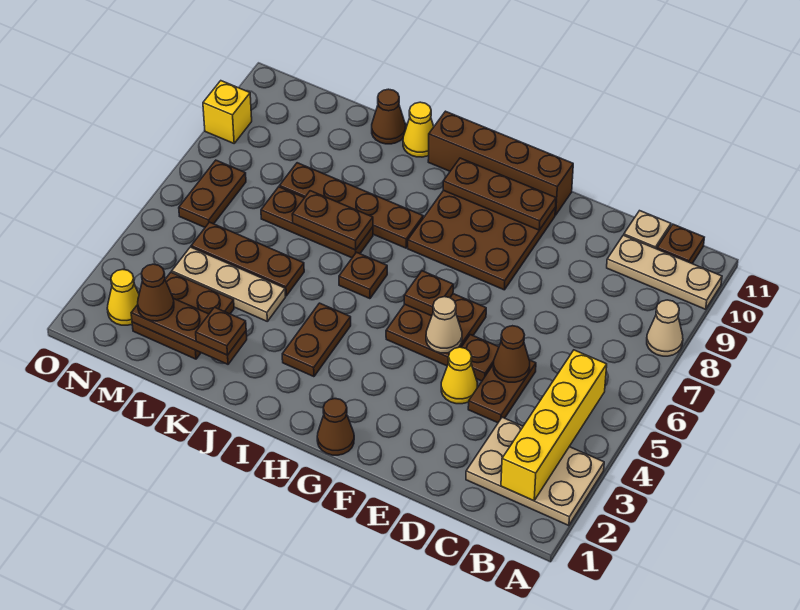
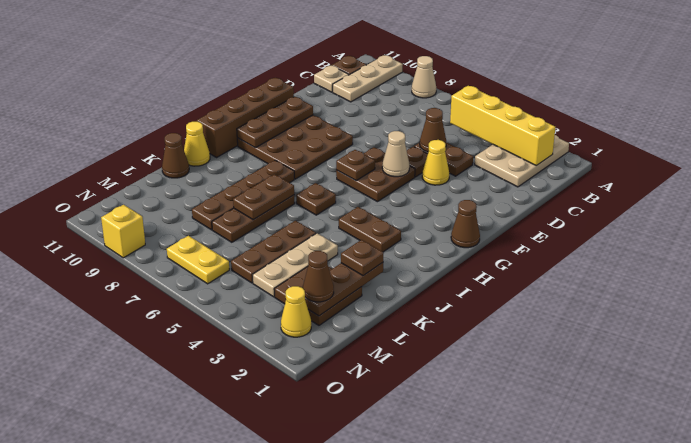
brown plate N6:N7 level 1 -> yellow plate N6:N7 level 1

